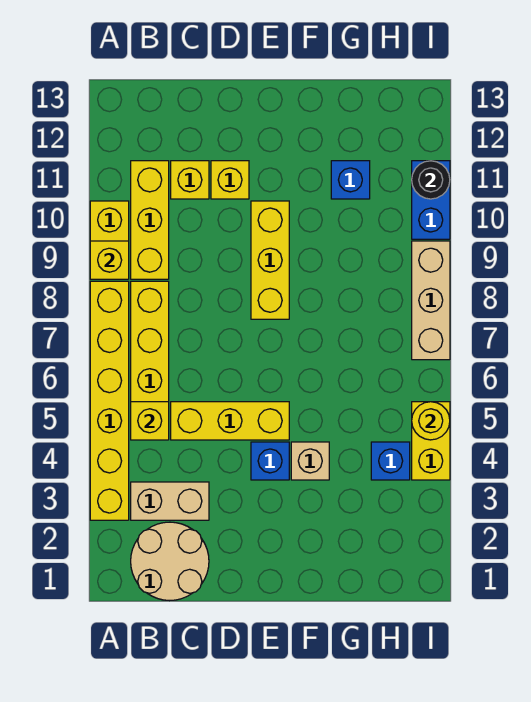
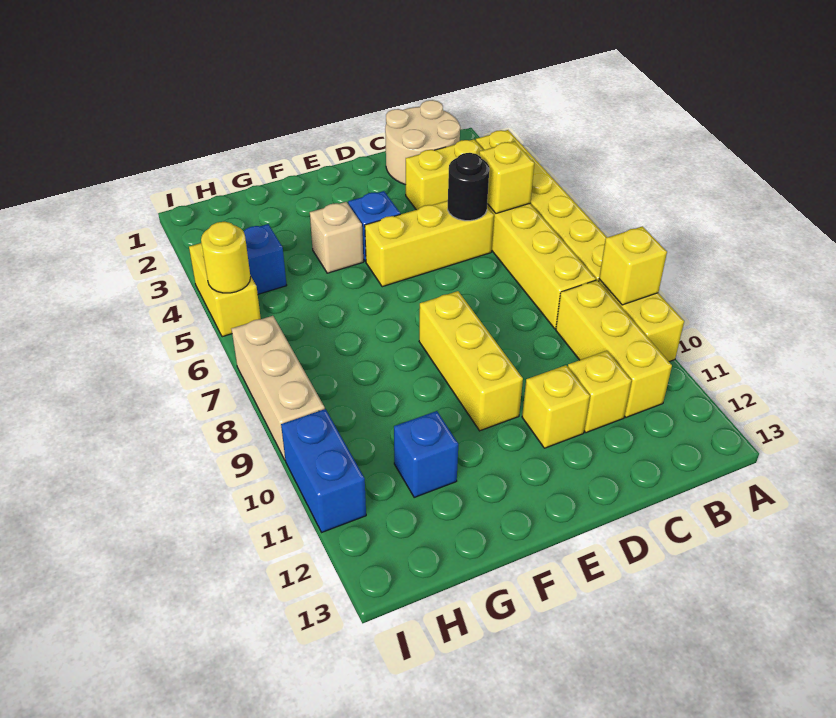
tan brick B3:C3 level 1 -> yellow brick B3:C3 level 1
black round brick I11 level 2 -> black round brick C5 level 2

